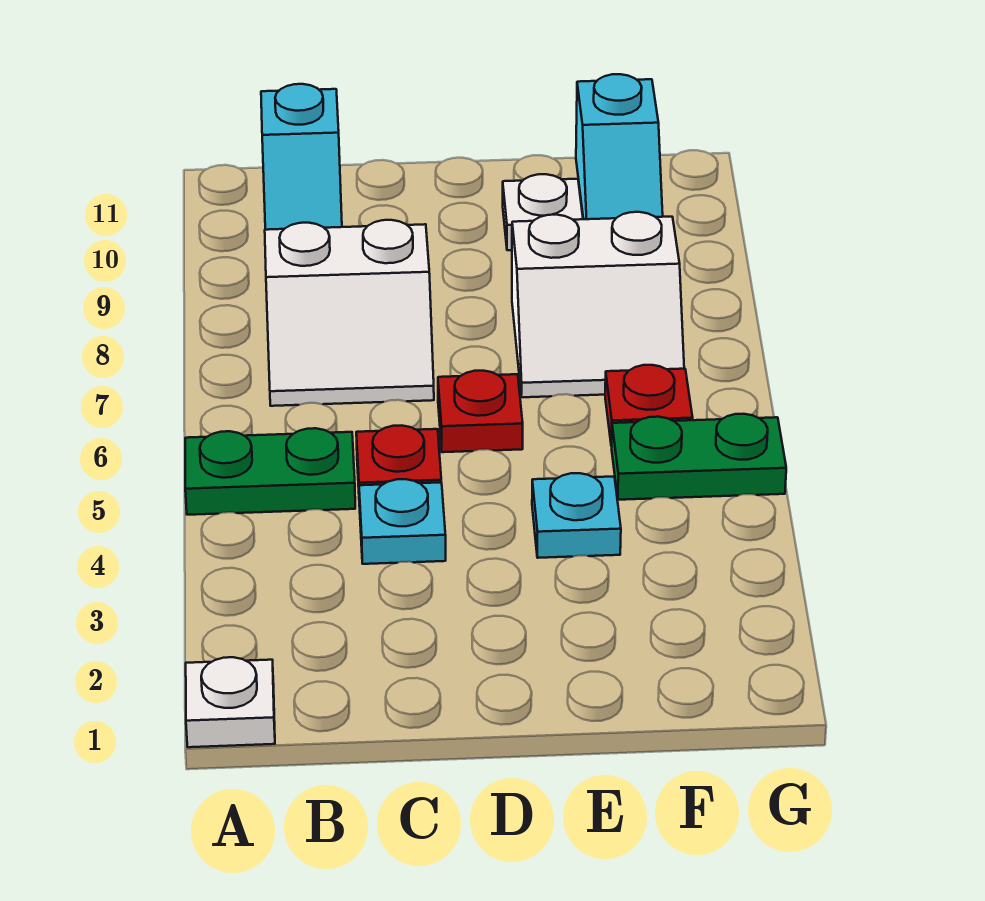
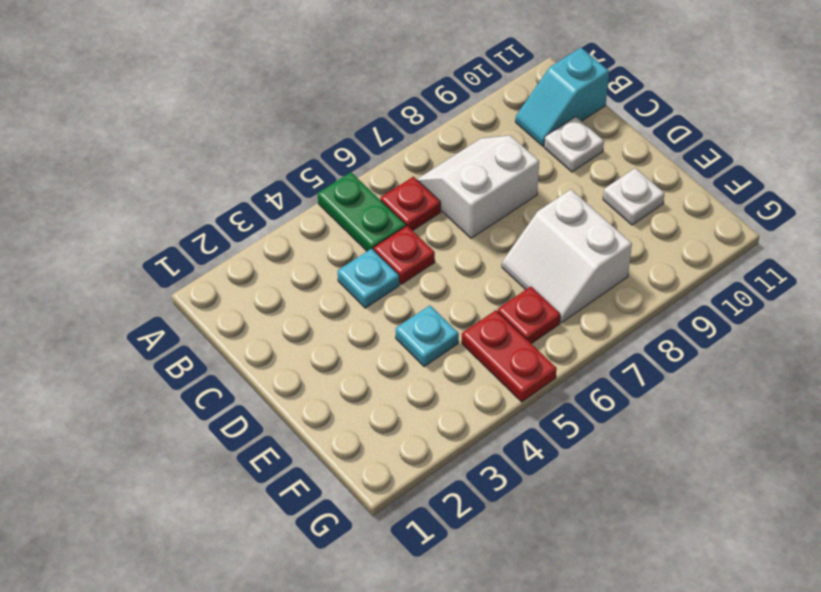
white plate A1 level 1 -> white plate C10 level 1
white slope B7:C8 level 1 top 8 -> white slope B7:C8 level 1 top C
red plate D6 level 1 -> red plate B6 level 1
green plate F5:G5 level 1 -> red plate F5:G5 level 1
cyan slope F10:F11 level 1 top 11 -> none

